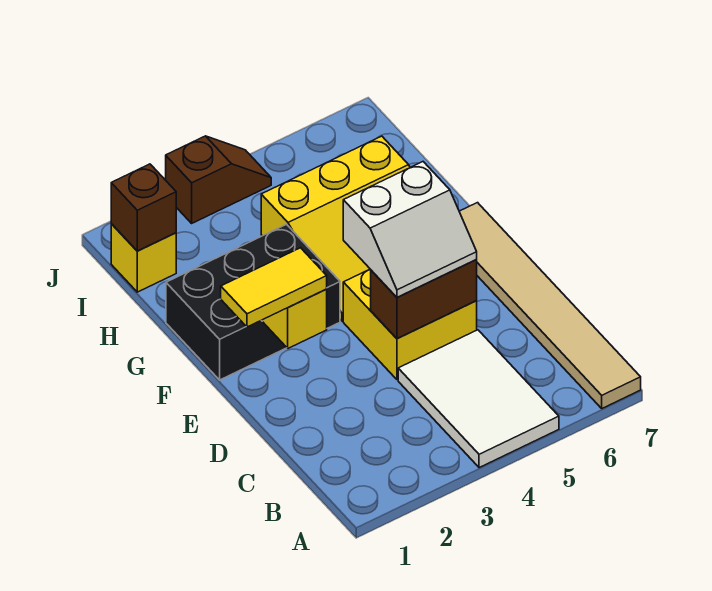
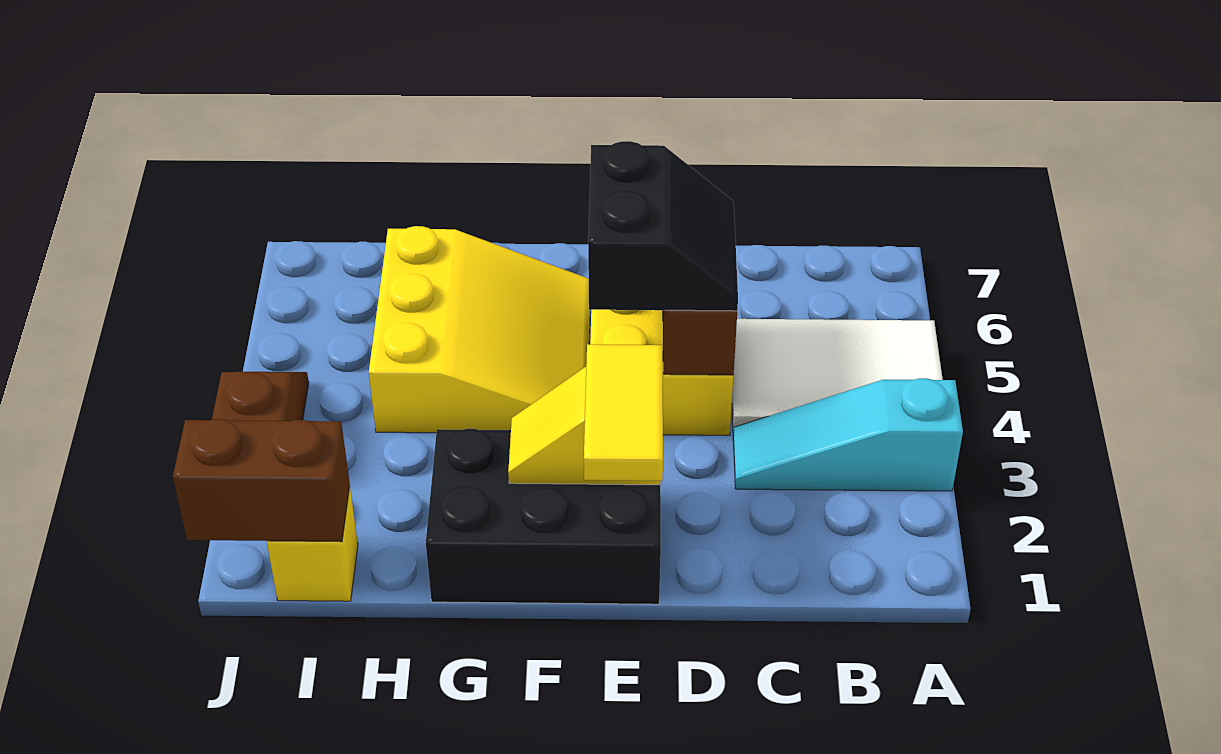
none -> cyan slope A3:C3 level 1 top A
tan tile A7:F7 level 1 -> none
white slope D4:E5 level 3 top E -> black slope D4:E5 level 3 top E
black brick F1:G3 level 1 -> black brick E1:G2 level 1
brown brick I1 level 2 -> brown brick I1:J1 level 2

